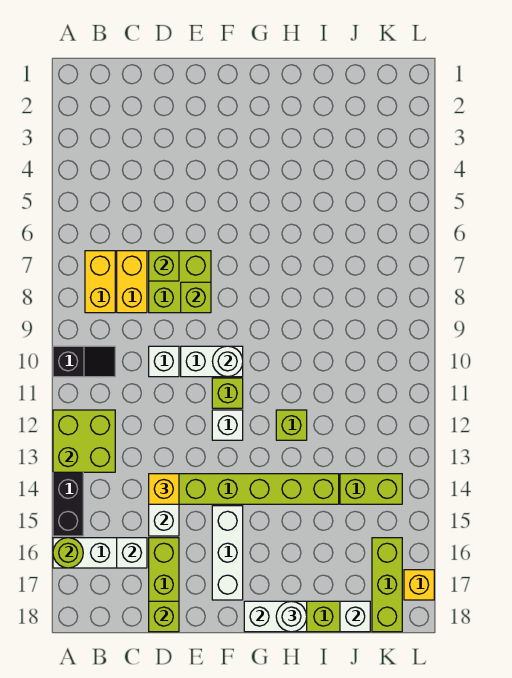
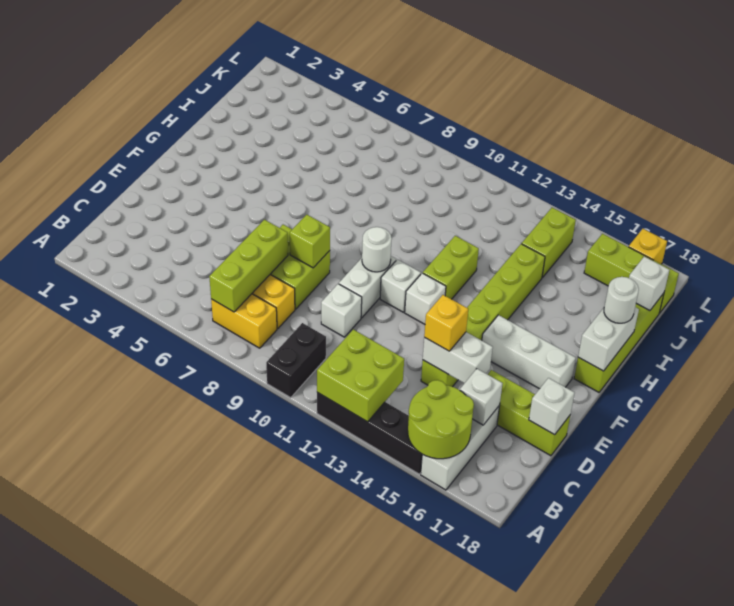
black slope A10:B10 level 1 top A -> black brick A10:B10 level 1
lime round brick A16 level 2 -> lime round brick A15:B16 level 2
lime brick D7 level 2 -> lime brick B7:D7 level 2
lime brick D18 level 2 -> white brick D18 level 2
lime brick F11 level 1 -> white brick F11 level 1
lime brick H12 level 1 -> lime brick G12:H12 level 1

